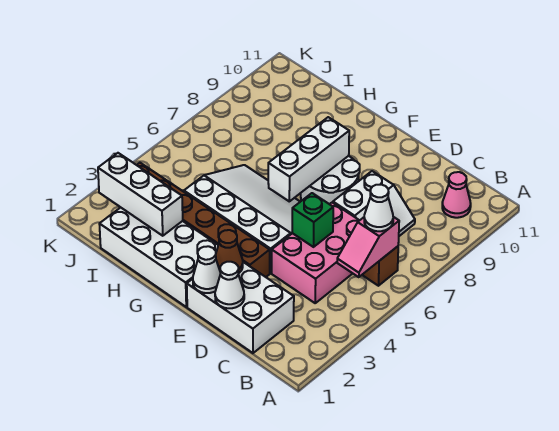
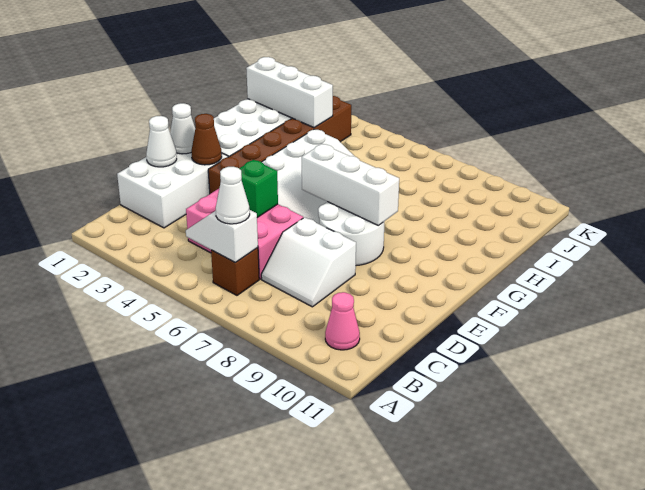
pink slope B5:B6 level 2 top 6 -> white slope B5:B6 level 2 top 6
white brick H2:J2 level 2 -> white brick I1:I3 level 2

